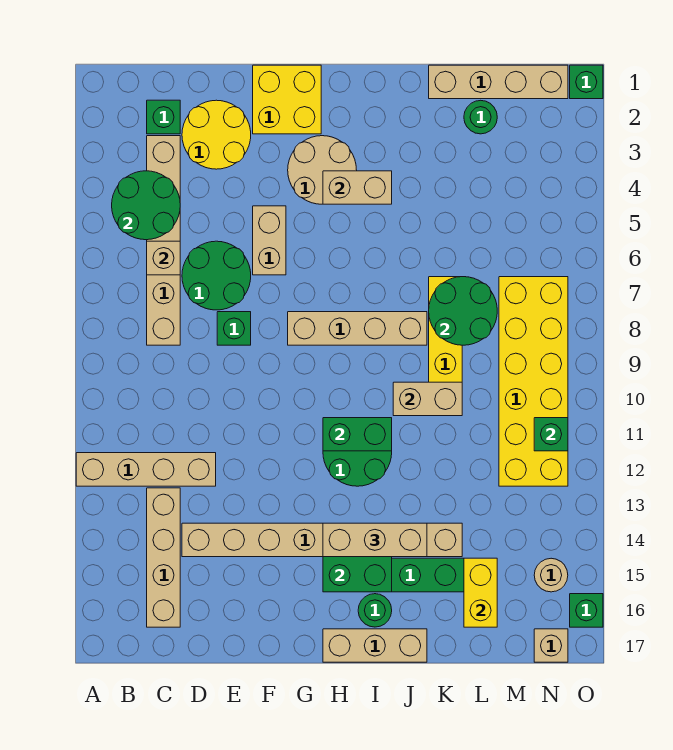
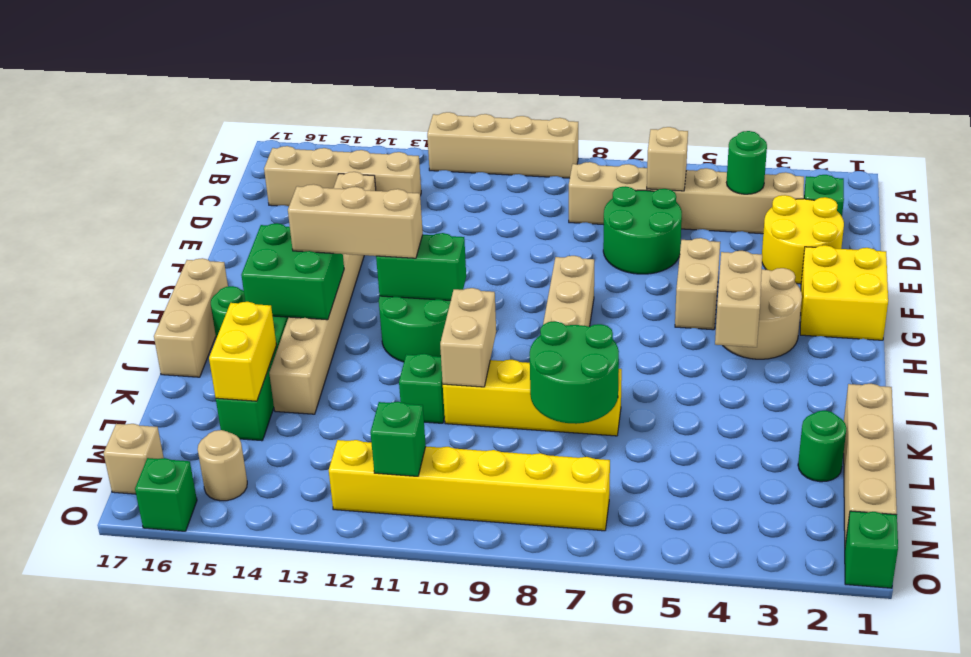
tan brick A12:D12 level 1 -> tan brick A9:A12 level 1
green round brick B4:C5 level 2 -> green round brick C4 level 2
green brick E8 level 1 -> green brick K11 level 1
tan brick F5:F6 level 1 -> tan brick F5:G5 level 1
green brick H11:I11 level 2 -> green brick H11:H12 level 2
tan brick H14:J14 level 3 -> tan brick H12:H14 level 3
yellow brick L15:L16 level 2 -> yellow brick K15:L15 level 2
yellow brick M7:N12 level 1 -> yellow brick N7:N12 level 1

